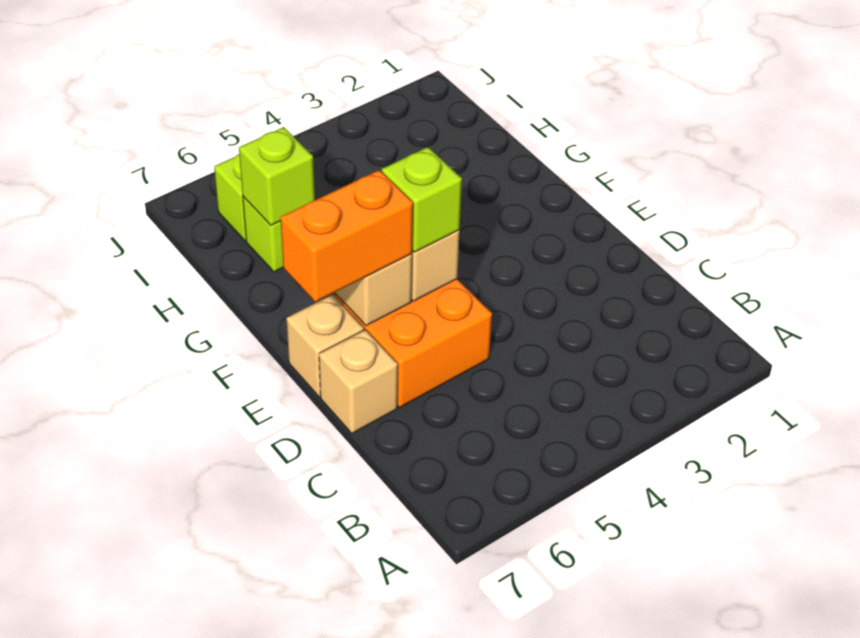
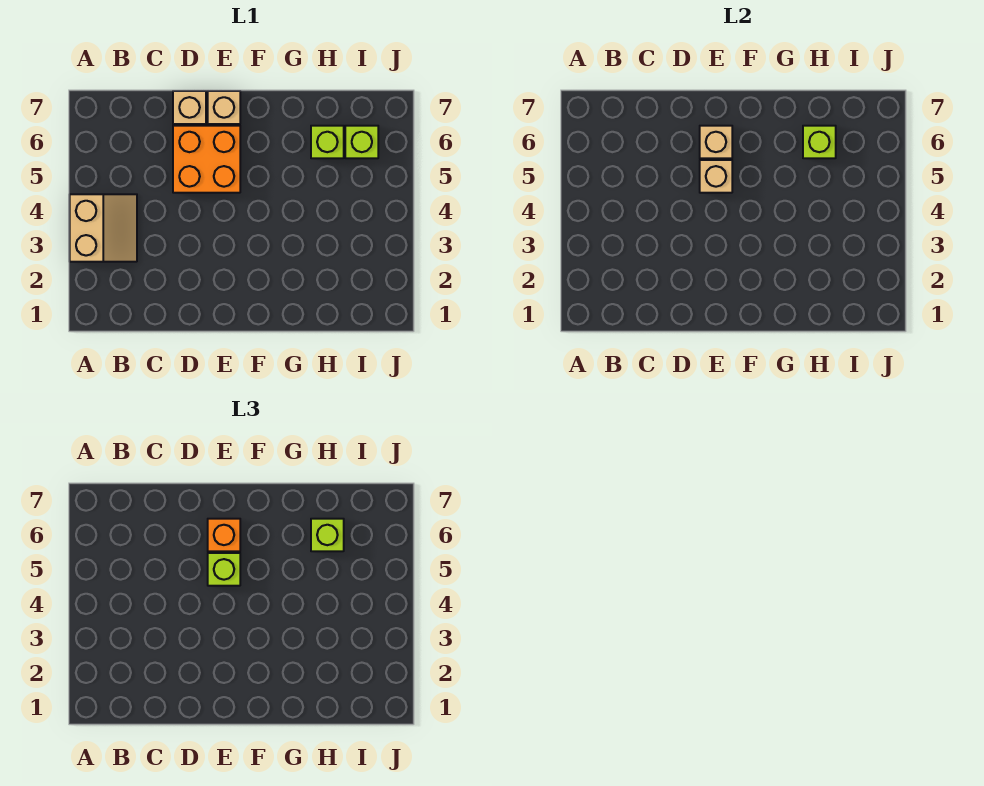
none -> tan slope A3:B4 level 1 top A
orange brick E6:E7 level 3 -> orange brick E6 level 3
none -> lime brick H6 level 3

